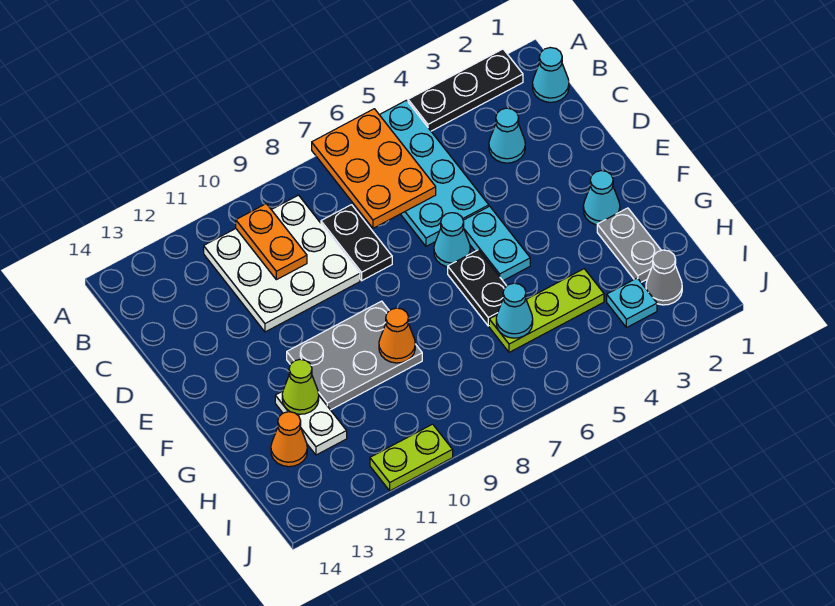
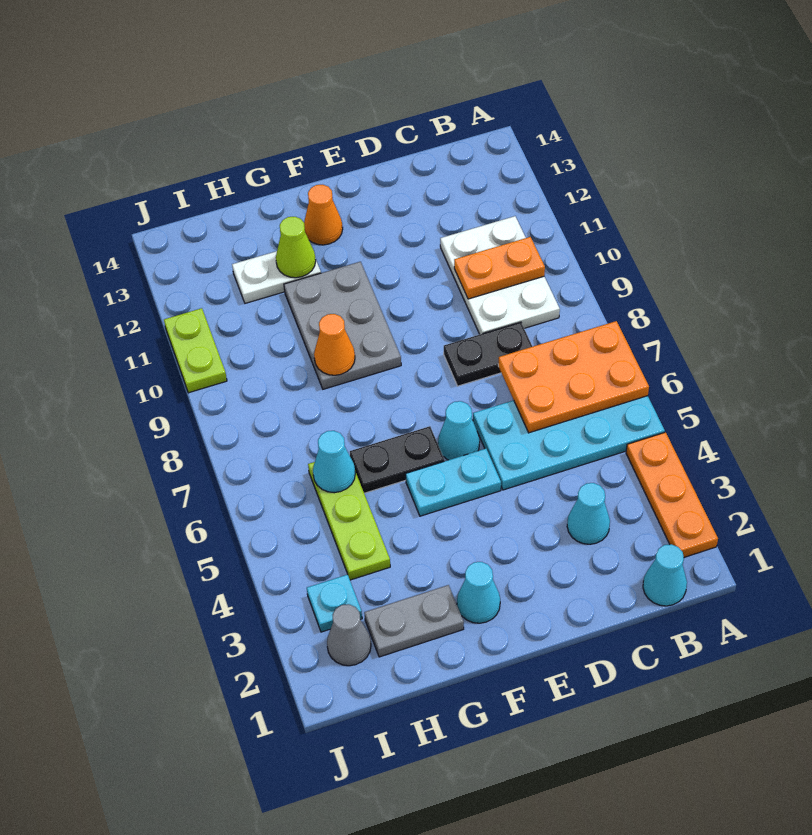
black plate A2:A4 level 1 -> orange plate A2:A4 level 1
white plate B9:D11 level 1 -> white plate B9:C11 level 1
orange cone H13 level 1 -> orange cone F13 level 1

